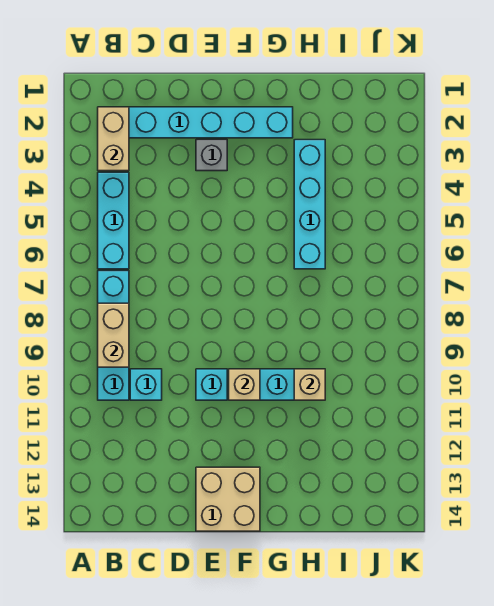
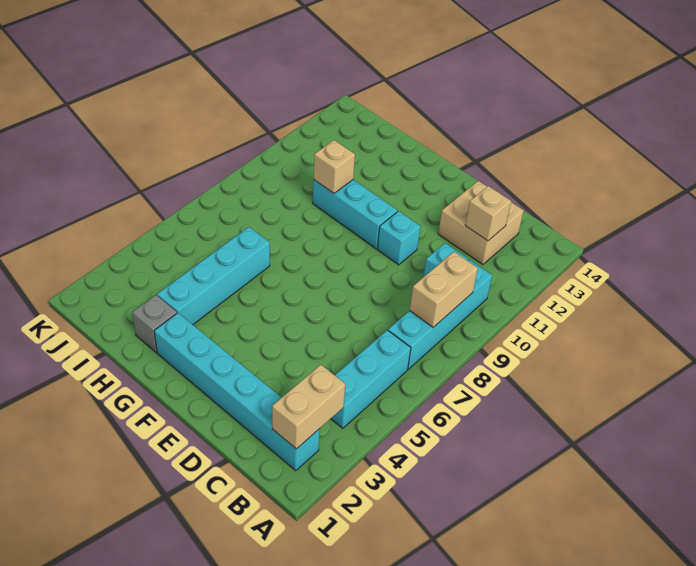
grey brick E3 level 1 -> grey brick H2 level 1
tan brick E13:F14 level 1 -> tan brick C12:D13 level 1
tan brick F10 level 2 -> tan brick C12 level 2

